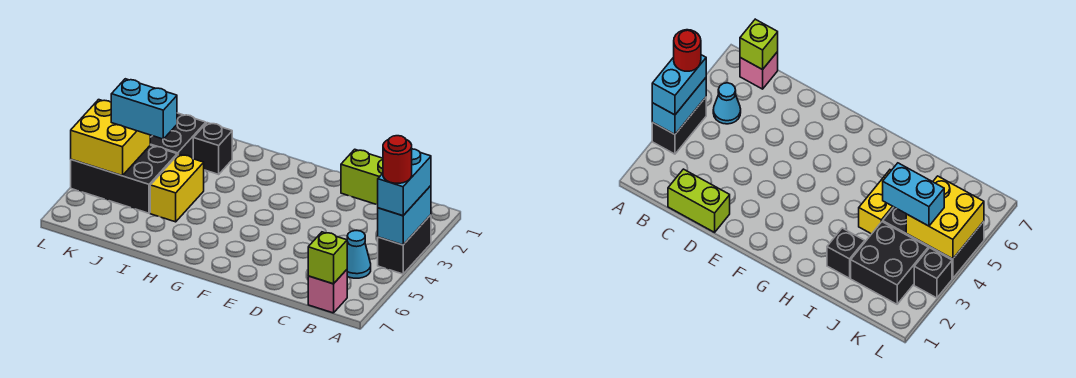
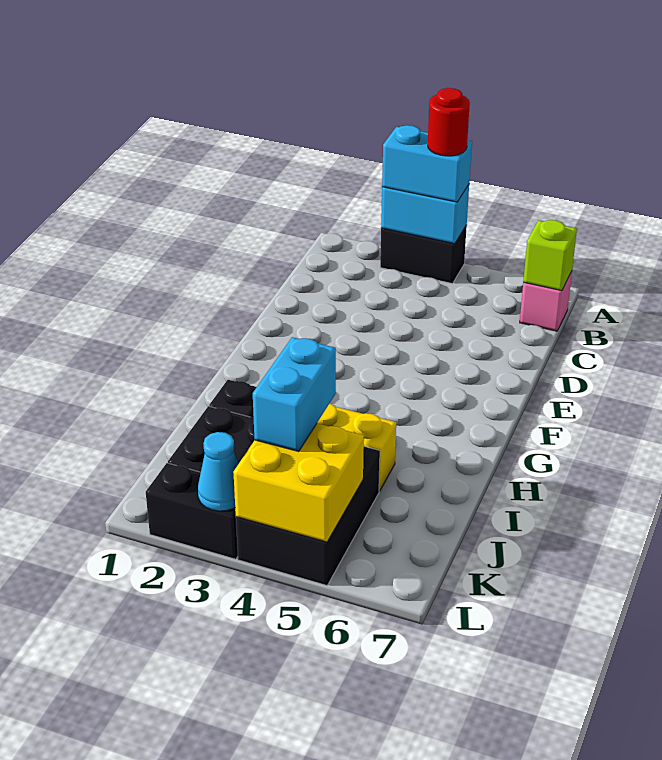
cyan cone B5 level 1 -> cyan cone L3 level 2
lime brick C1:D1 level 1 -> none
black brick L3 level 1 -> black brick L2:L3 level 1

